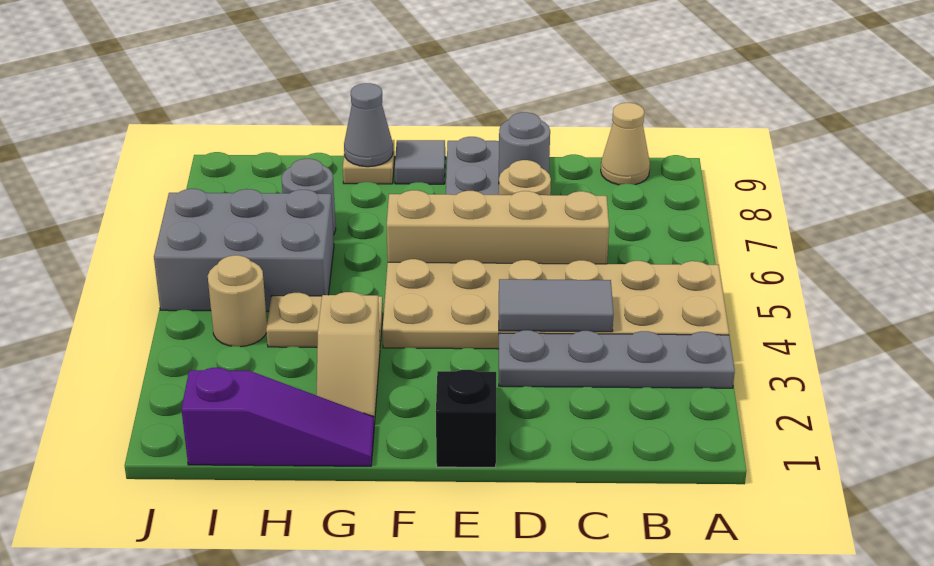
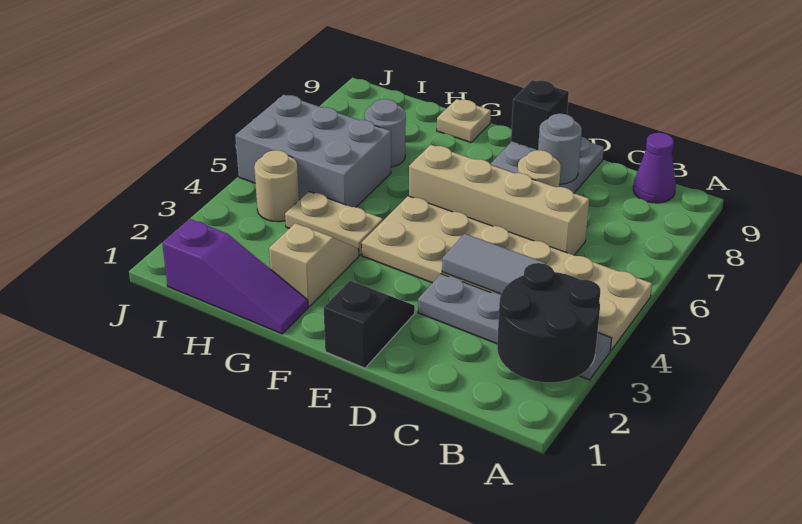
none -> black round brick A2:B3 level 2
tan cone B9 level 1 -> purple cone B9 level 1
none -> black brick E9 level 2
grey tile F9 level 1 -> none
tan slope G2:G3 level 1 top 3 -> tan slope G2:G3 level 1 top 2
grey cone G9 level 2 -> none

